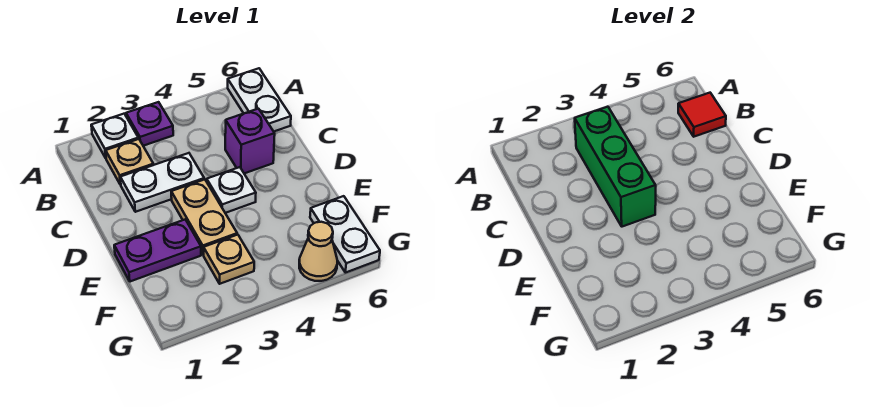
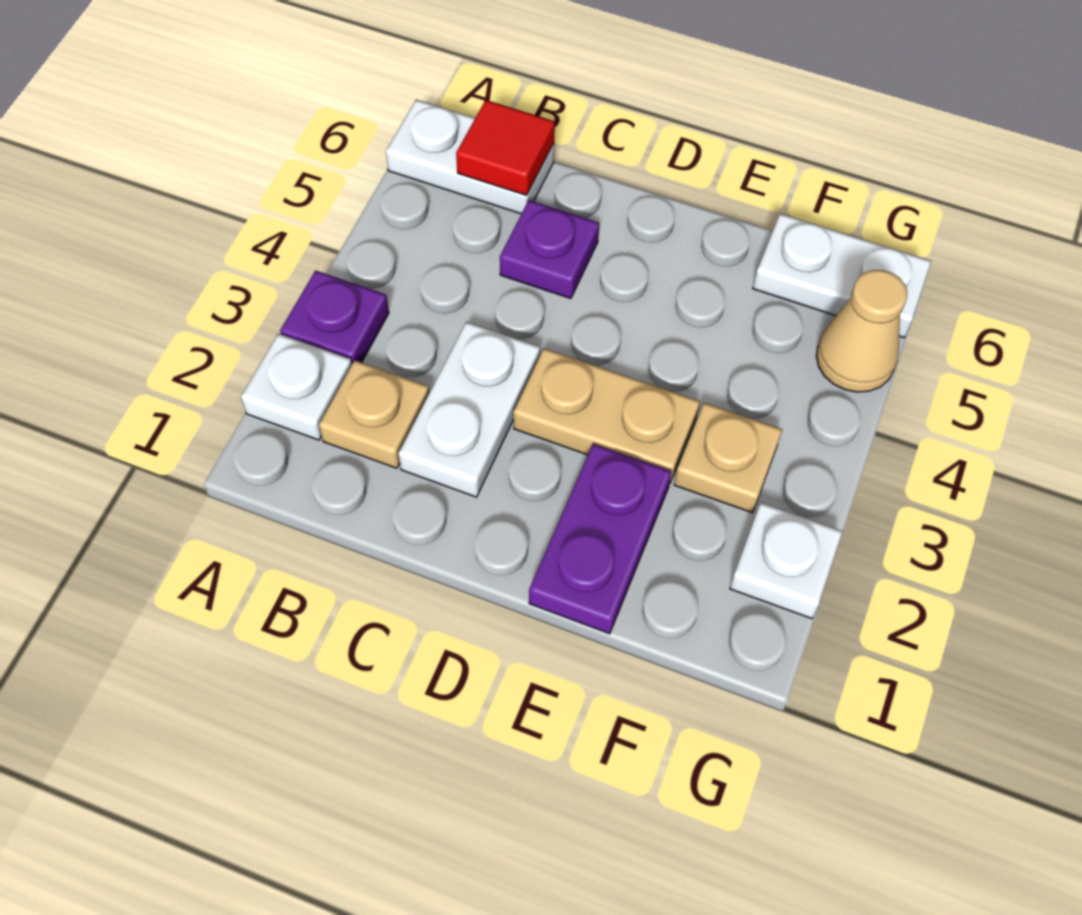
green brick B3:D3 level 2 -> none
purple brick C5 level 1 -> purple plate C5 level 1
white plate D4 level 1 -> white plate G2 level 1

